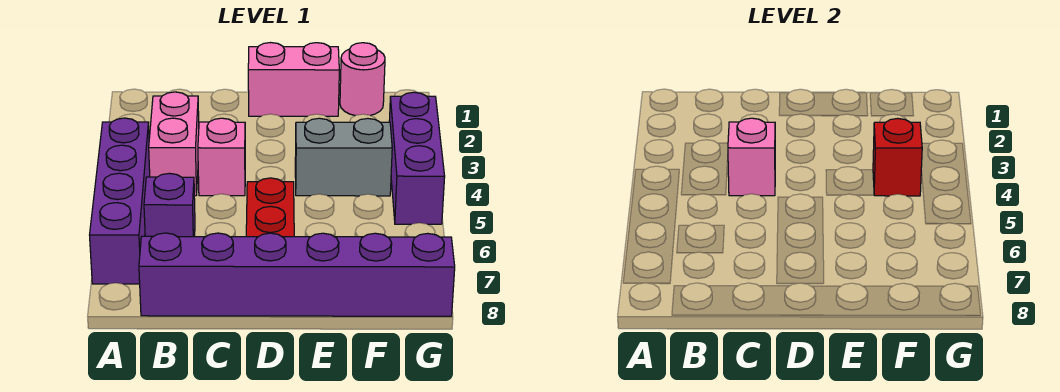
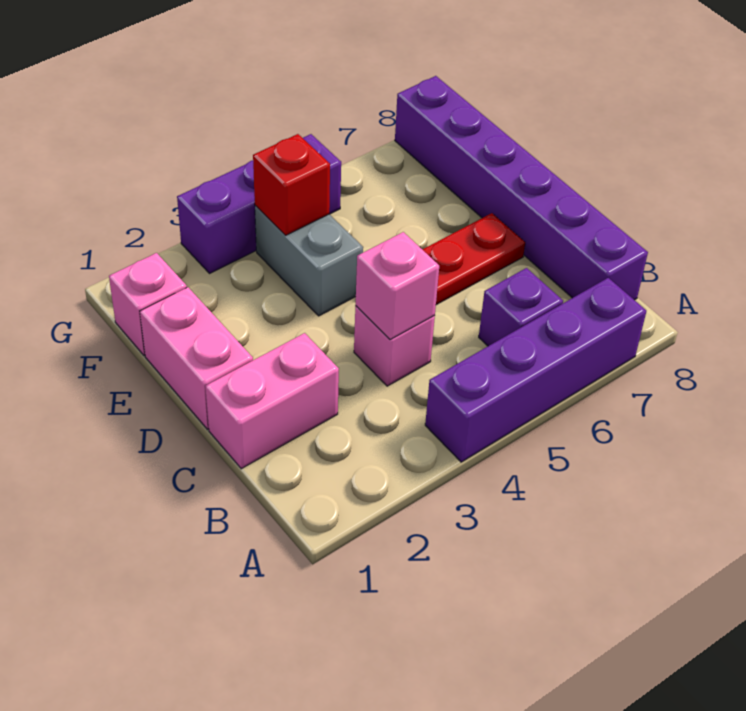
pink brick B3:B4 level 1 -> pink brick C1:C2 level 1
pink round brick F1 level 1 -> pink brick F1 level 1

